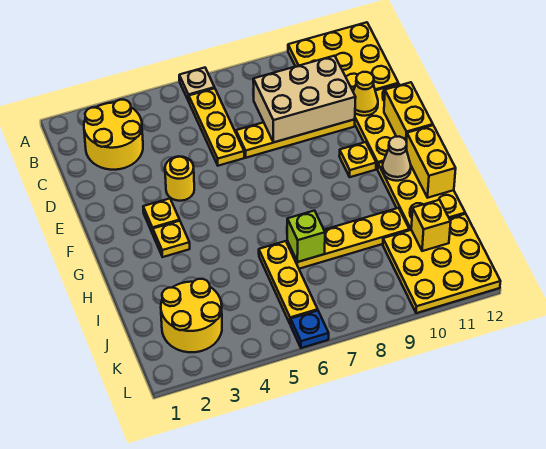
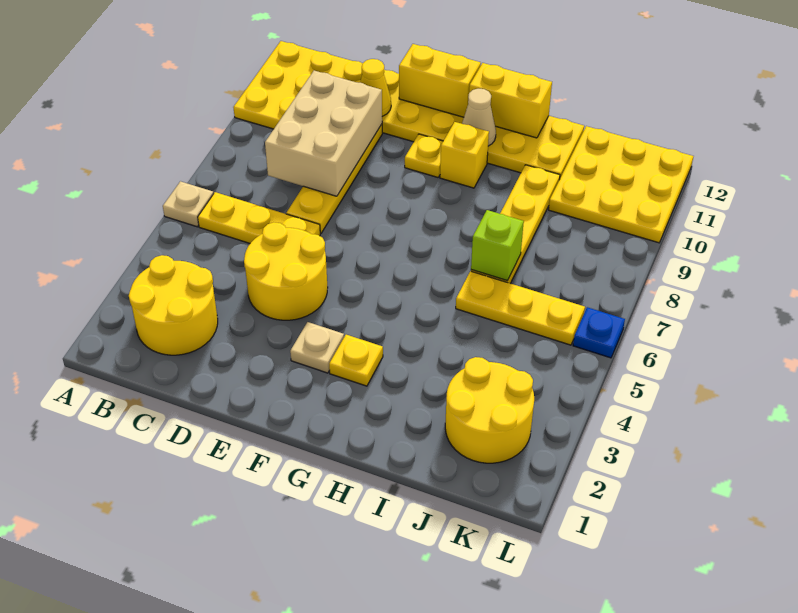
yellow round brick E4 level 1 -> yellow round brick D4:E5 level 1
yellow plate F3 level 1 -> tan plate F3 level 1
yellow brick J11 level 2 -> yellow brick G10 level 1

